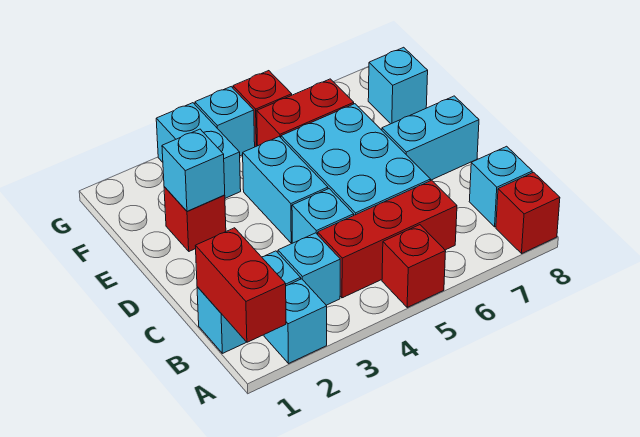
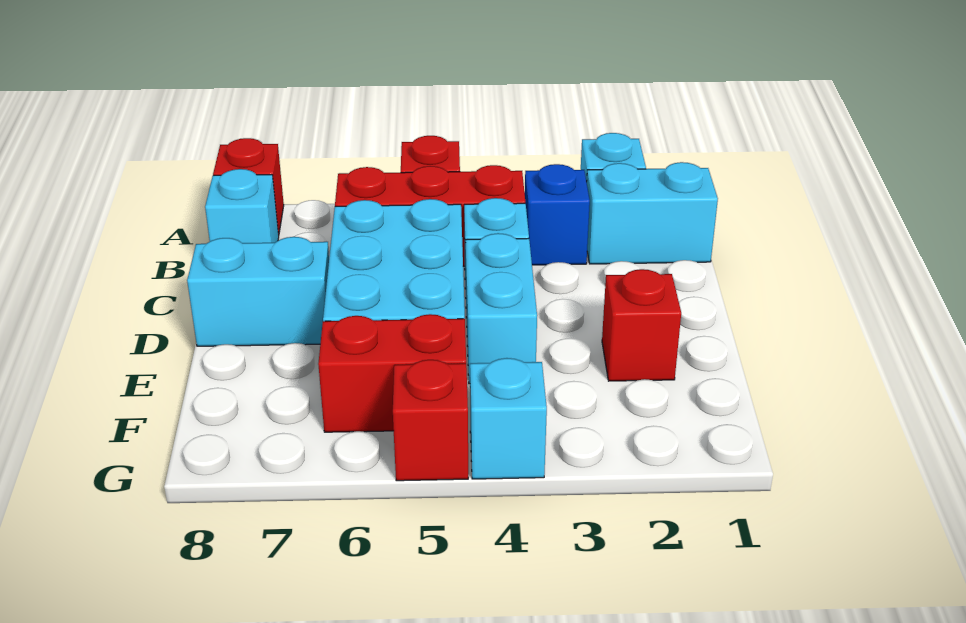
red brick A1:B1 level 2 -> none
cyan brick B3 level 1 -> blue brick B3 level 1
cyan brick E2 level 2 -> none
cyan brick F3:G3 level 1 -> none
cyan brick F8 level 1 -> none

